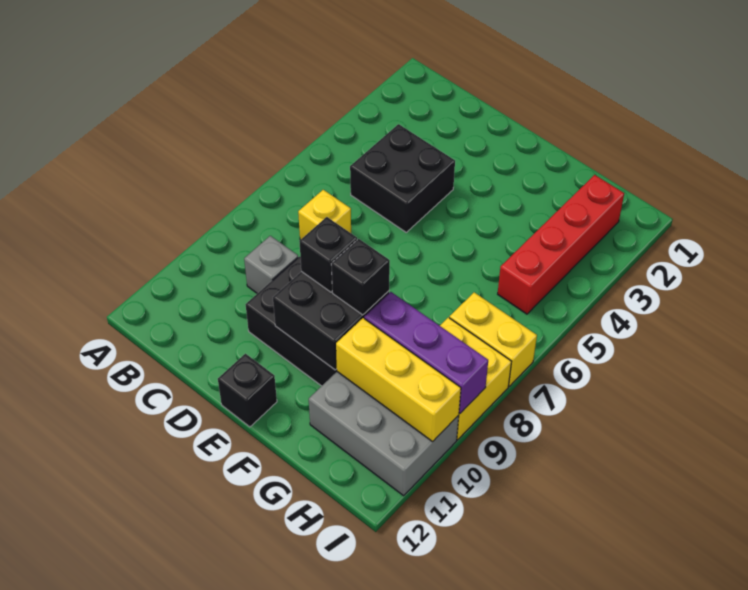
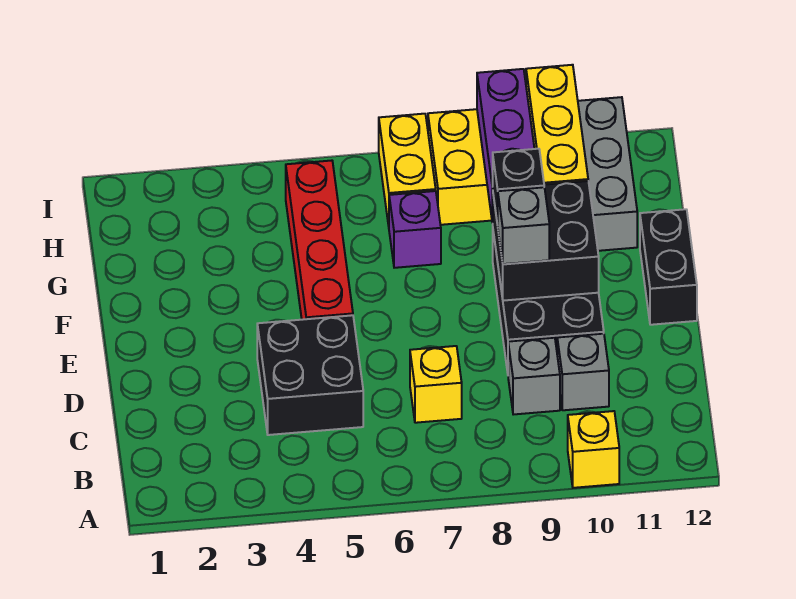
none -> yellow brick A10 level 1
none -> grey brick C10 level 1
black brick E9 level 3 -> grey brick E9 level 3
black brick E12 level 1 -> black brick E12:F12 level 1
none -> purple brick G7 level 1
red brick H2:H5 level 1 -> red brick E5:H5 level 1

